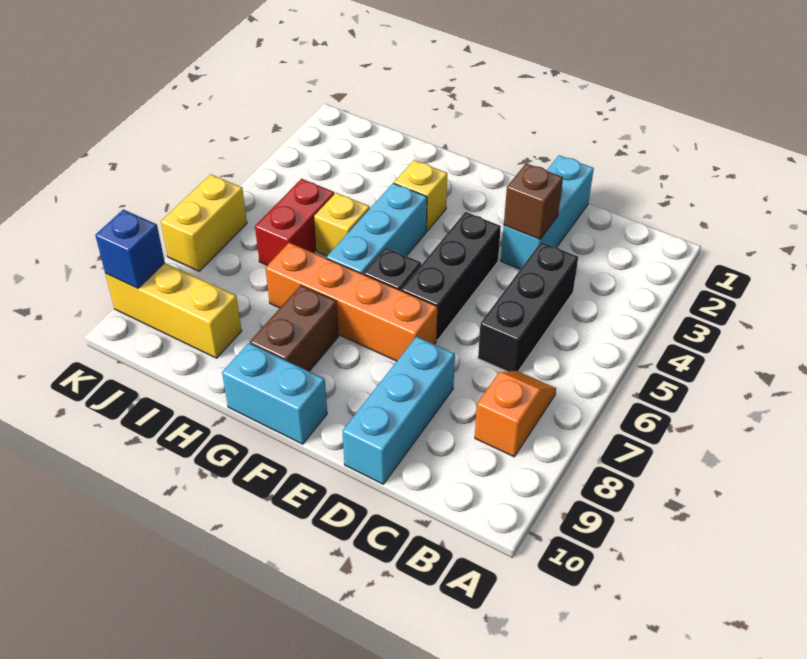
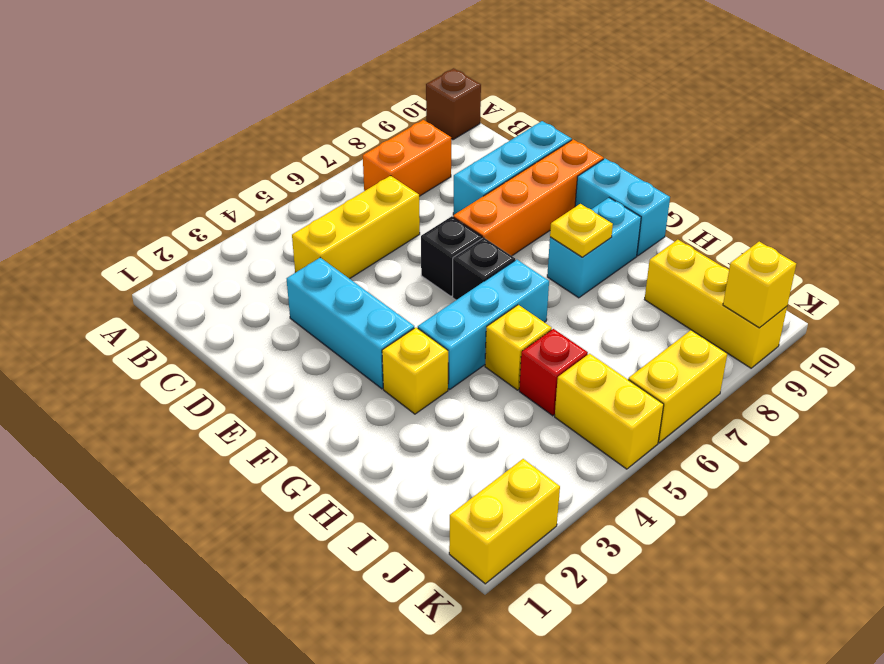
orange slope B7:B8 level 1 top 8 -> orange brick B7:B8 level 1
black brick C4:C6 level 1 -> yellow brick C4:C6 level 1
cyan brick D1:D3 level 1 -> cyan brick D3:F3 level 1
brown brick D3 level 2 -> brown brick A10 level 1
black brick E4:E6 level 1 -> black brick E6 level 1
orange brick E7:H7 level 1 -> orange brick E7:E10 level 1
brown brick G8:G9 level 1 -> cyan brick G8:G9 level 1
none -> yellow plate G8 level 2
red brick I5:I6 level 1 -> red brick I5 level 1
none -> yellow brick J5:K5 level 1
none -> yellow brick K1:K2 level 1
blue brick K9 level 2 -> yellow brick K9 level 2

